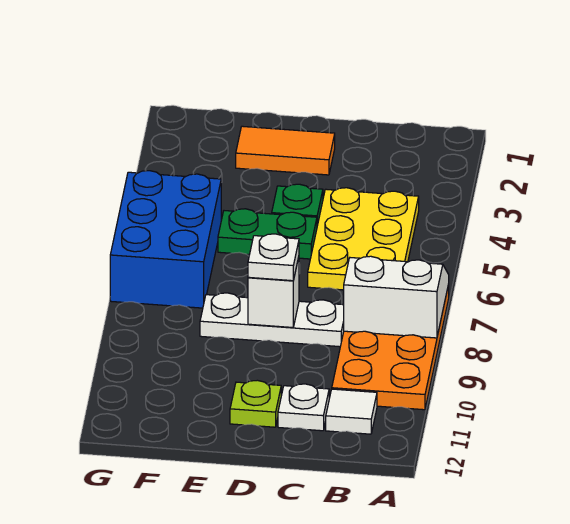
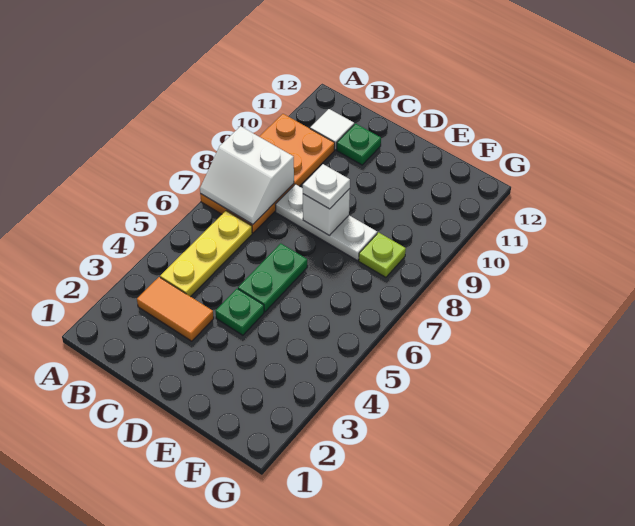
yellow plate B4:C6 level 1 -> yellow plate B4:B6 level 1
white plate C11 level 1 -> green plate C11 level 1
orange tile D2:E2 level 1 -> orange tile B3:C3 level 1
green plate D5:E5 level 1 -> green plate D5:D6 level 1
lime plate D11 level 1 -> lime plate F8 level 1
blue brick F5:G7 level 1 -> none

